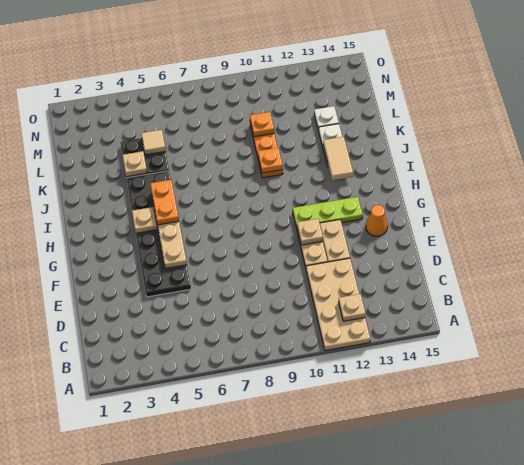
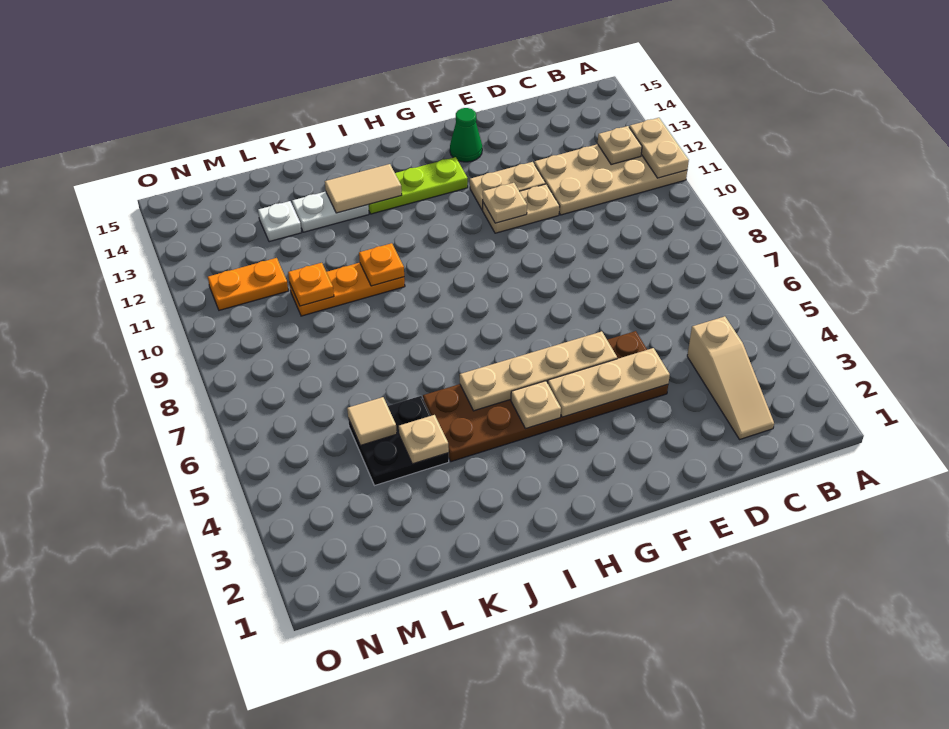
none -> tan plate A11:A12 level 2
none -> tan slope C2:C4 level 1 top 4
black plate E4:J5 level 1 -> brown plate E4:J5 level 1
none -> tan plate E4:G4 level 2
orange cone F14 level 1 -> green cone F14 level 1
lime plate G11:G13 level 1 -> lime plate G13:I13 level 1
orange plate H5:I5 level 3 -> orange plate M11:N11 level 1

